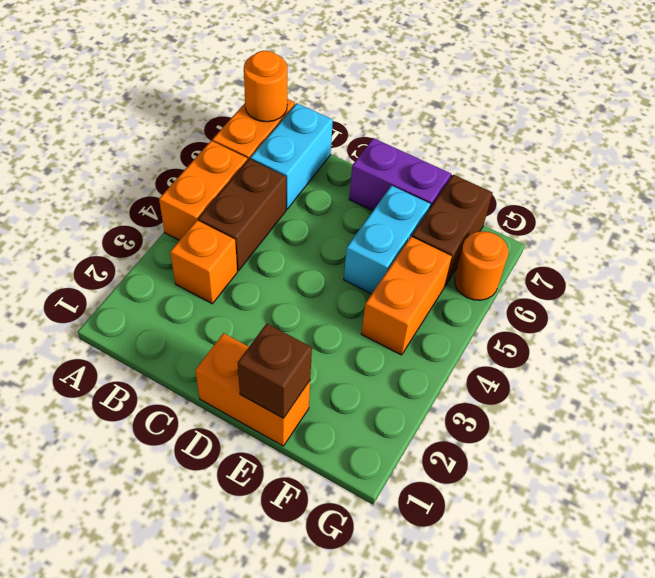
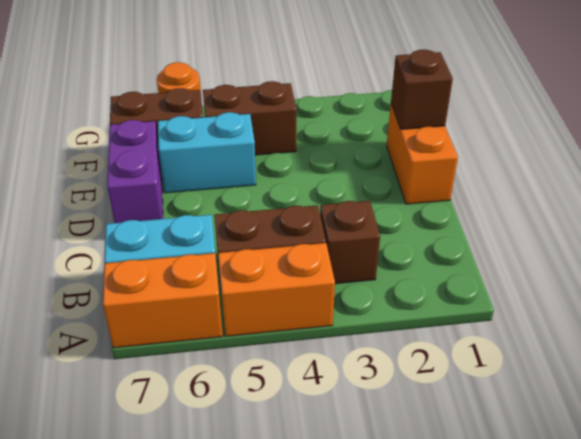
orange round brick A7 level 2 -> none
orange brick B3 level 1 -> brown brick B3 level 1
orange brick F4:F5 level 1 -> brown brick F4:F5 level 1

